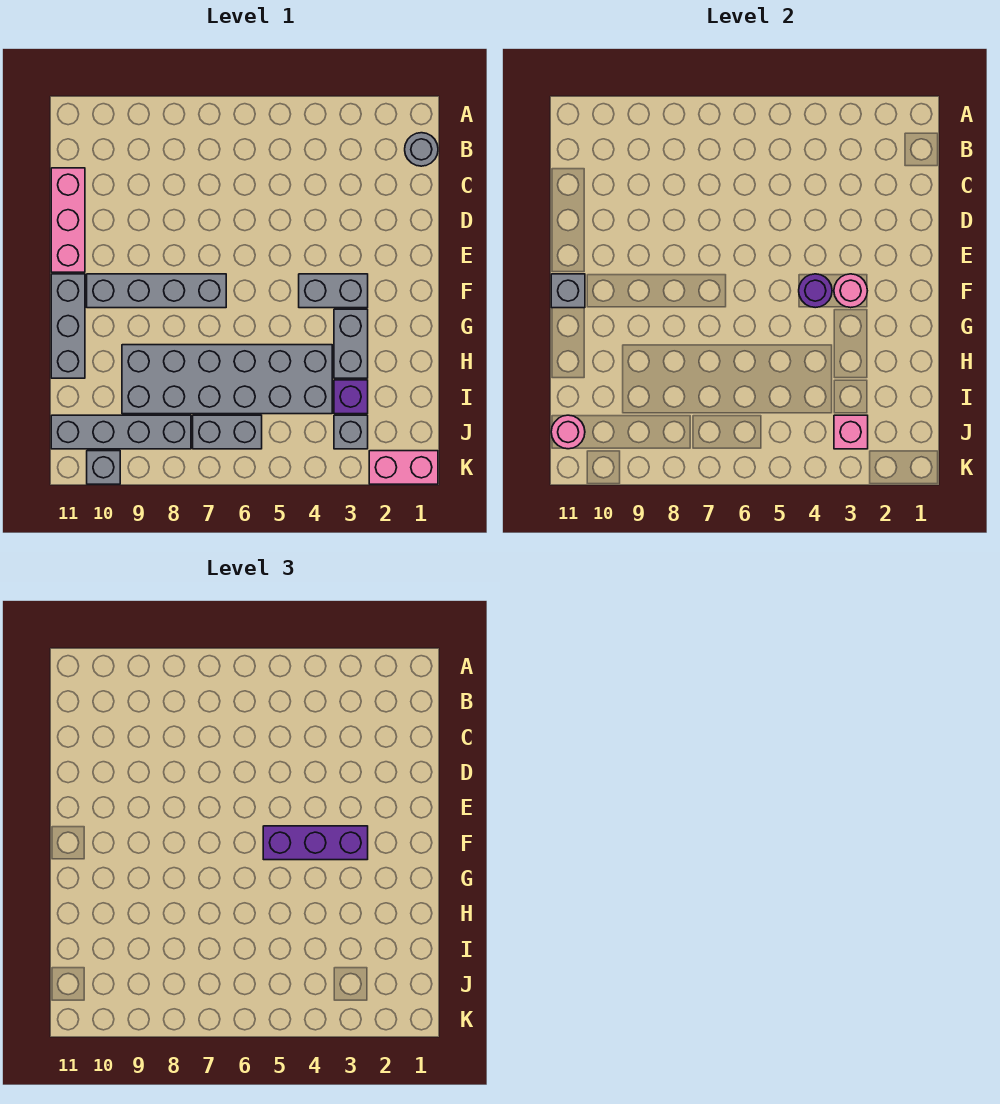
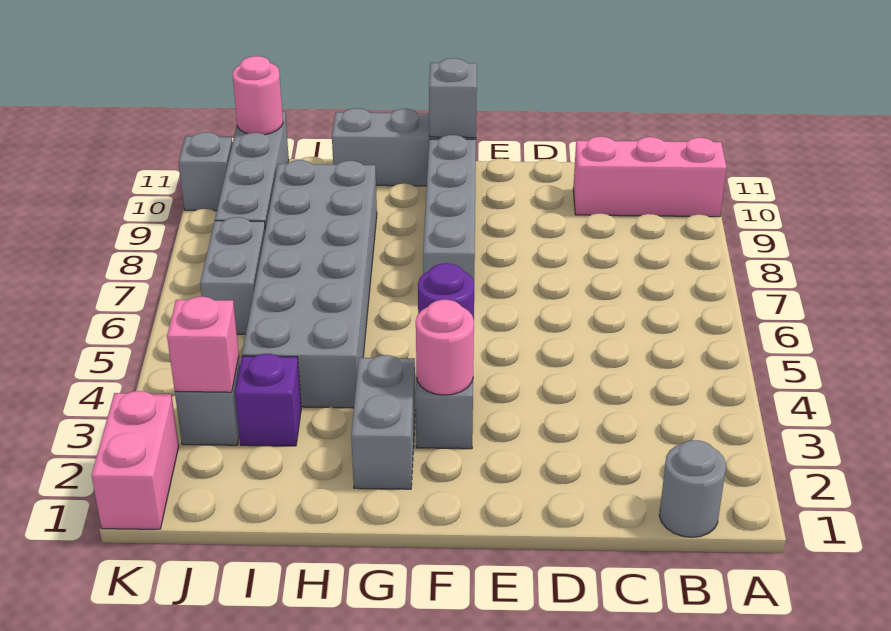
pink brick C11:E11 level 1 -> pink brick A10:C10 level 1
purple brick F3:F5 level 3 -> none
grey brick G3:H3 level 1 -> grey brick G2:G3 level 1

